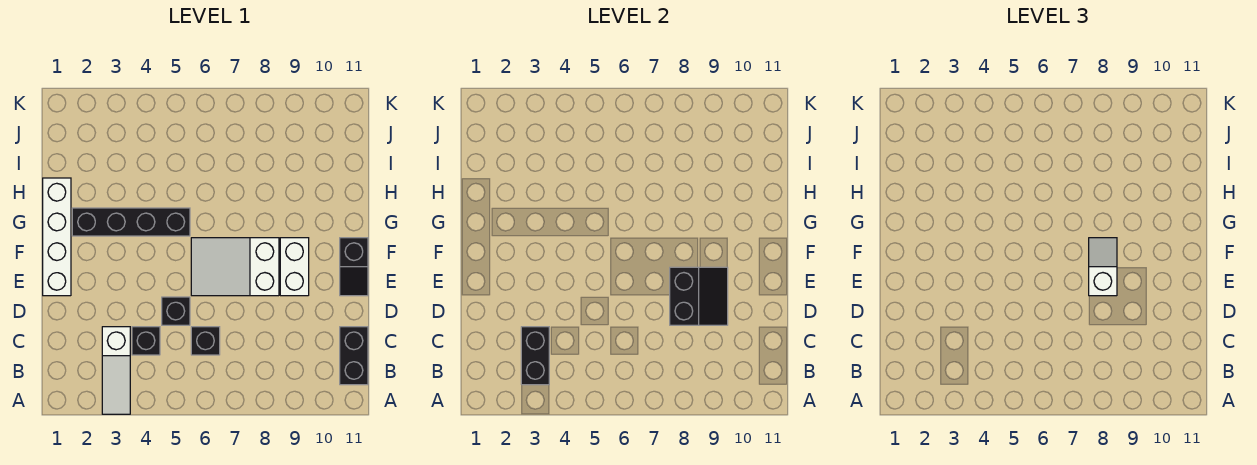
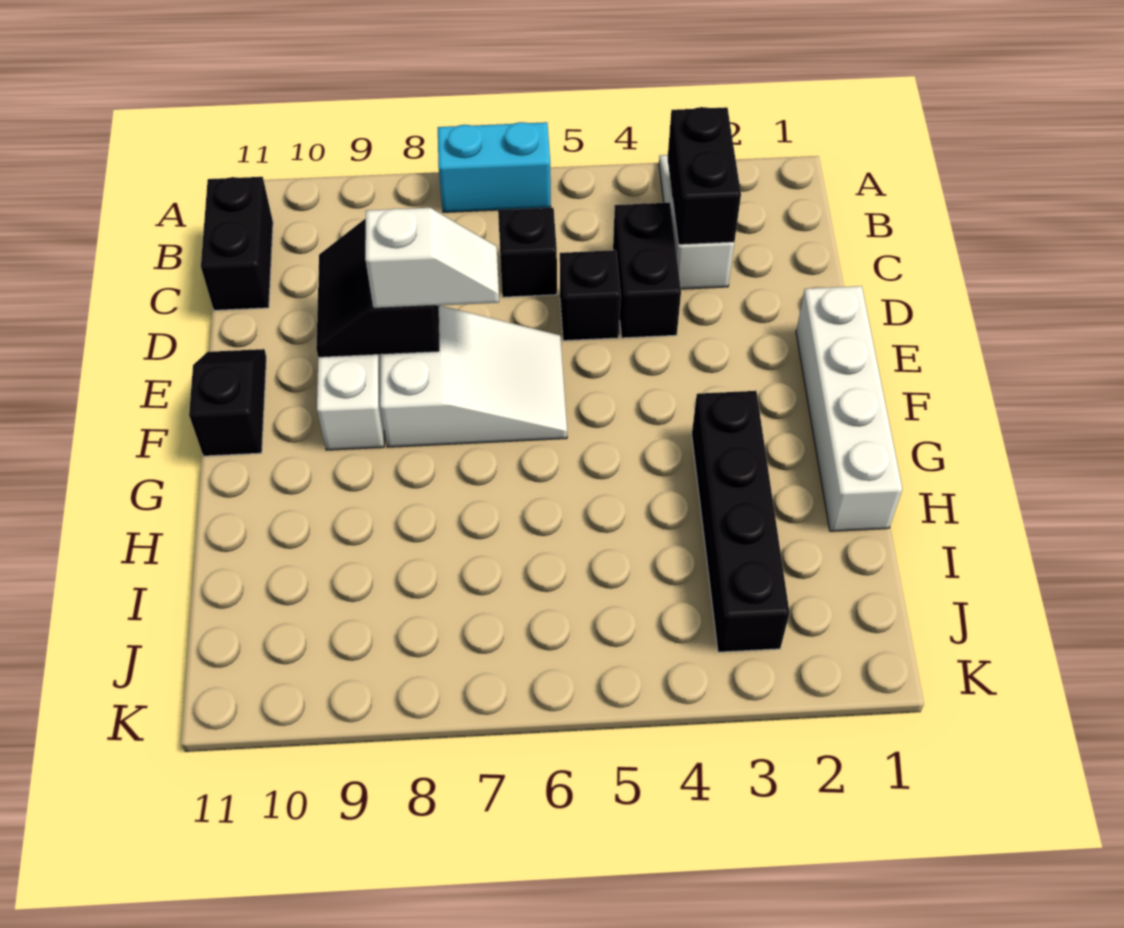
none -> cyan brick A6:A7 level 1
black brick C4 level 1 -> black brick C4:D4 level 1
white slope E8:F8 level 3 top E -> white slope E7:E8 level 3 top 8
black brick G2:G5 level 1 -> black brick G3:J3 level 1

